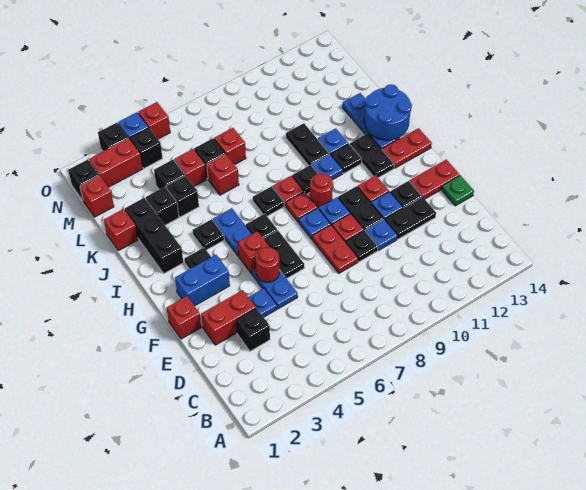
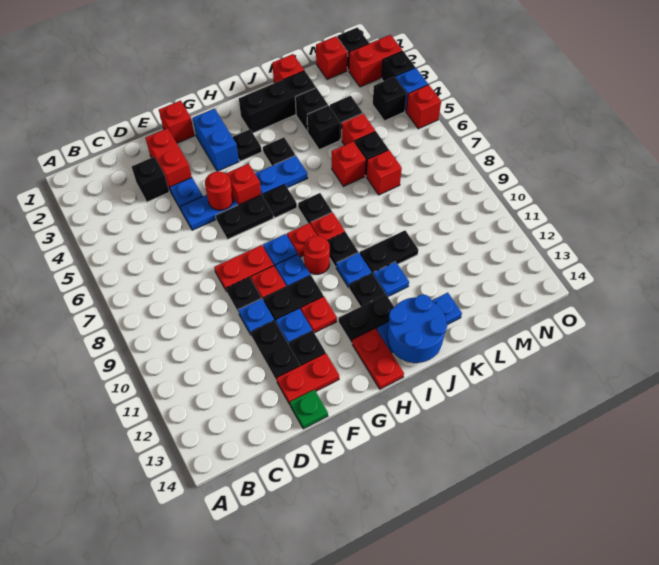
red plate F13:F14 level 1 -> red plate E13:F13 level 1
red brick N2:N3 level 1 -> red brick N2:O2 level 1

